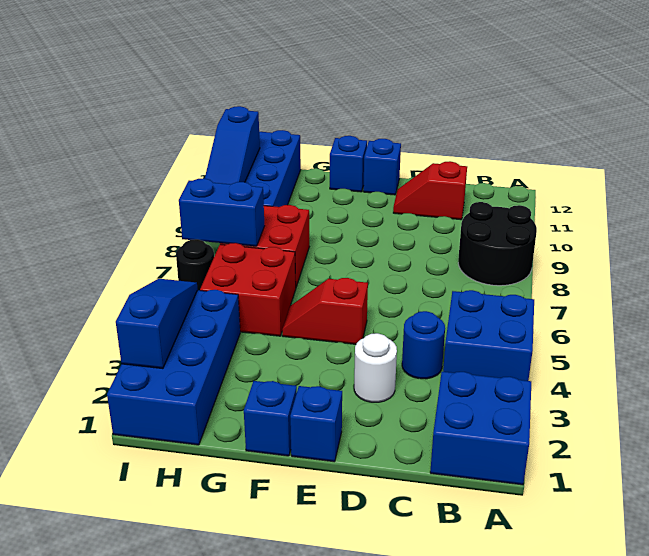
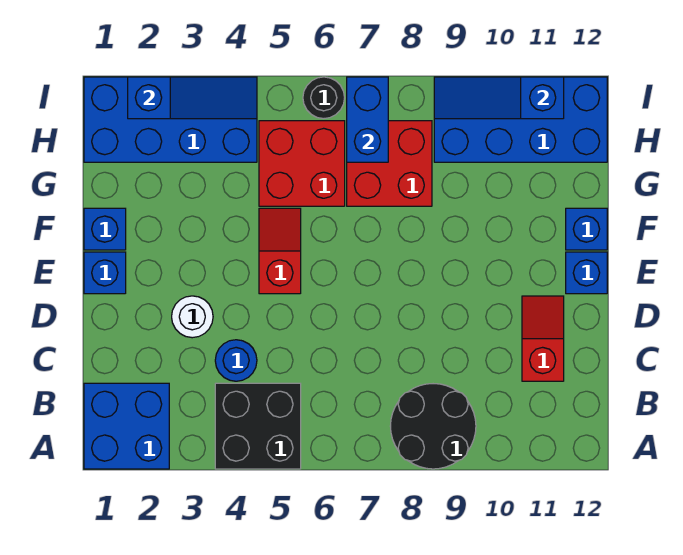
blue brick A4:B5 level 1 -> black brick A4:B5 level 1

